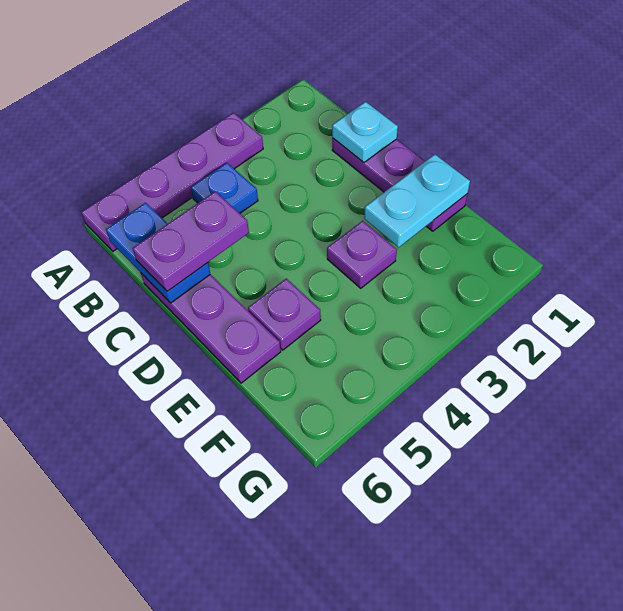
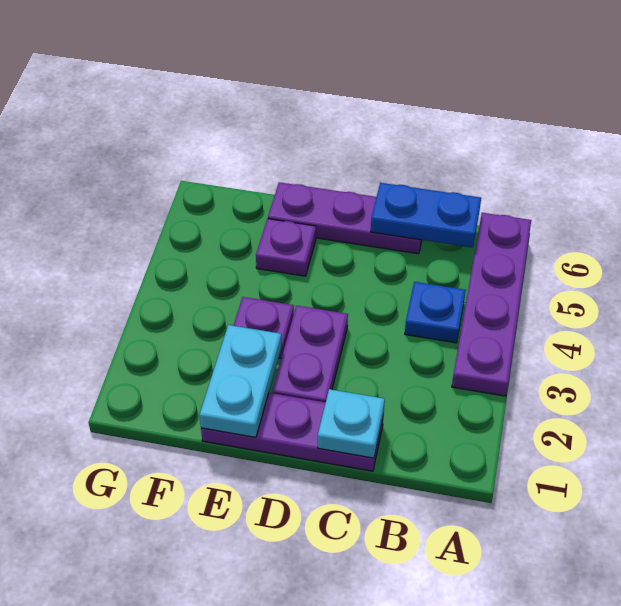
purple plate C5:C6 level 3 -> purple plate D2:D3 level 1

